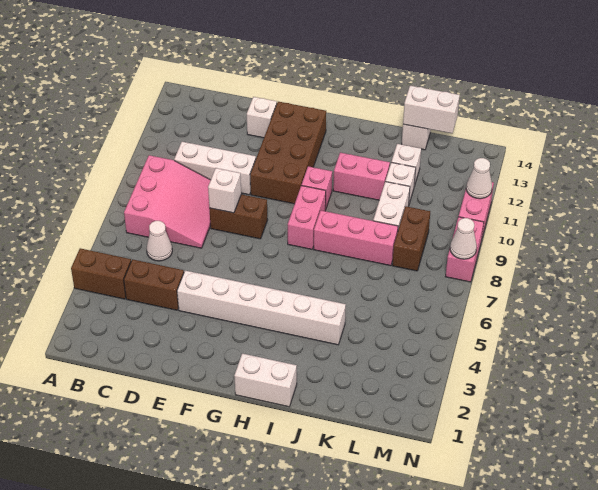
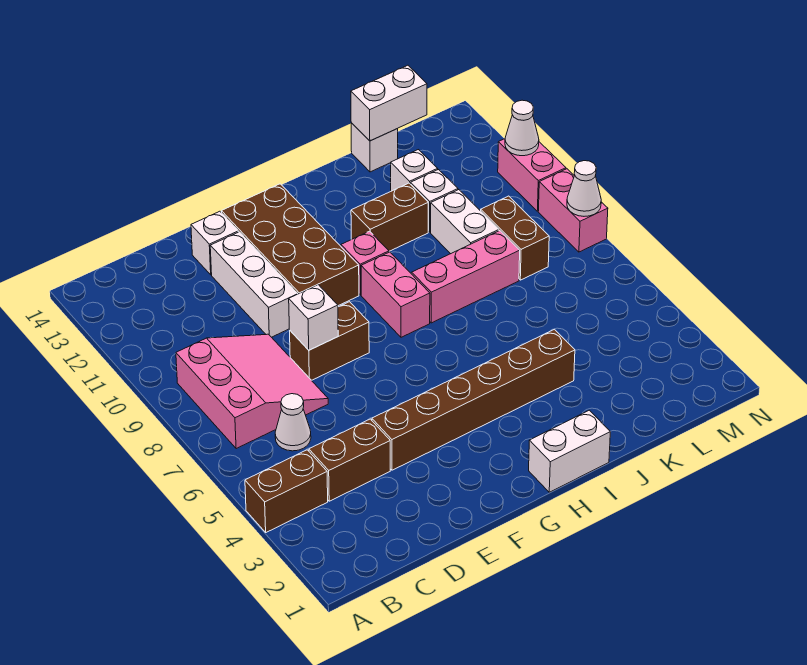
white brick C10:E10 level 1 -> white brick E10:E12 level 1
white brick E4:J4 level 1 -> brown brick E4:J4 level 1
pink brick I11:J11 level 1 -> brown brick I11:J11 level 1

